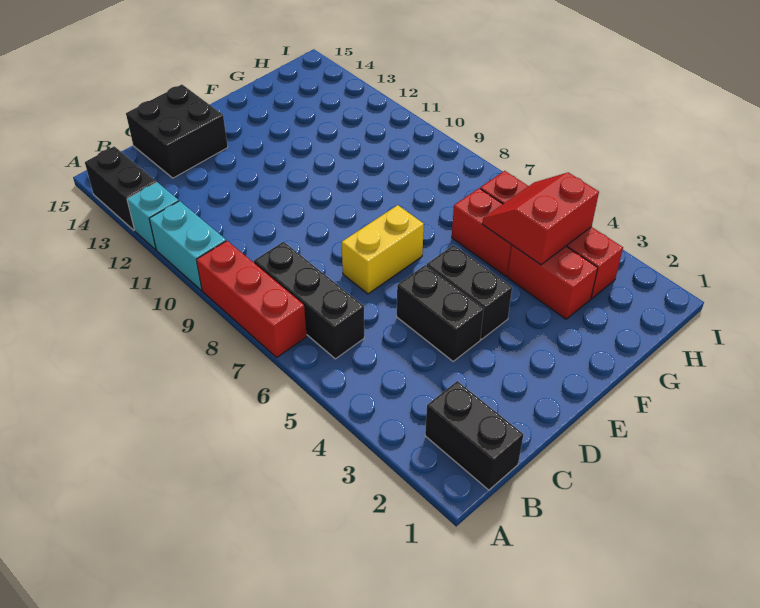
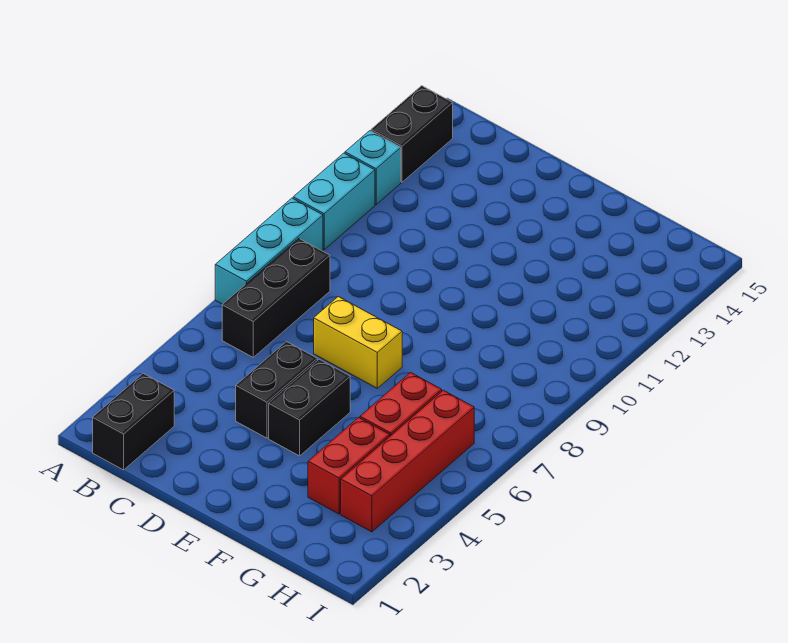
red brick A7:A9 level 1 -> cyan brick A7:A9 level 1
black brick C14:D15 level 1 -> none
red slope G4:H5 level 2 top 4 -> none

